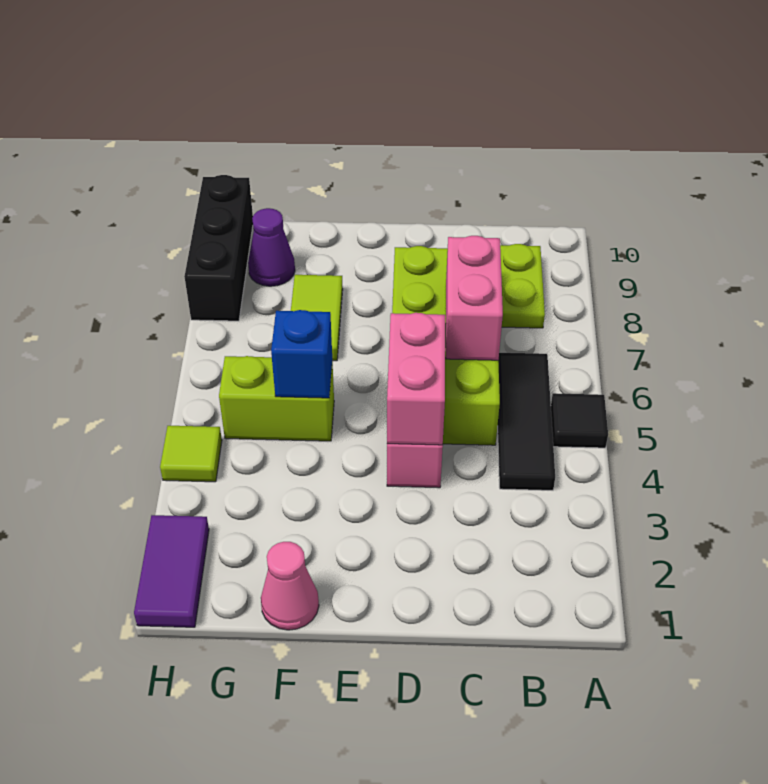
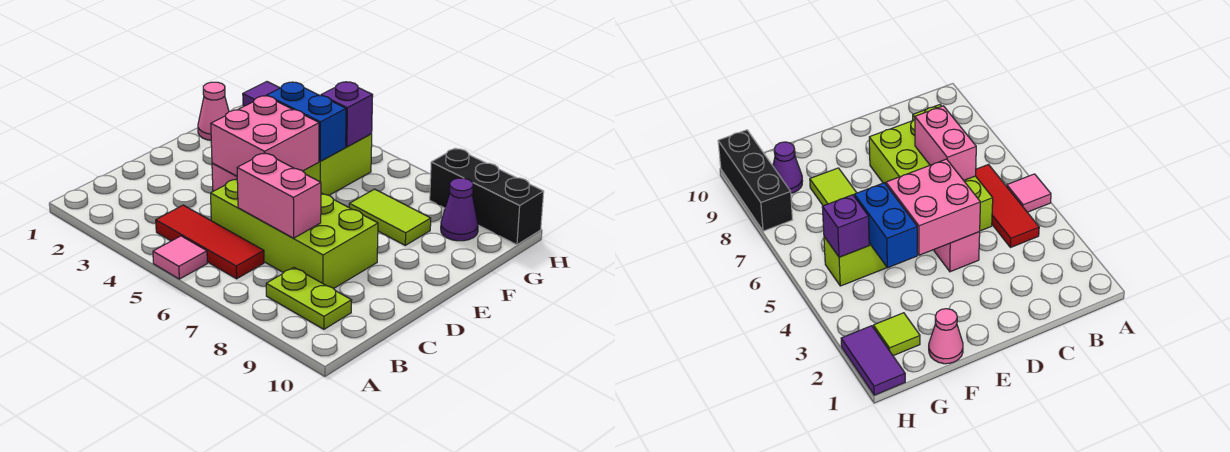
black tile A5 level 1 -> pink tile A5 level 1
black tile B4:B6 level 1 -> red tile B4:B6 level 1
pink brick D4:D5 level 2 -> pink brick D4:E5 level 2
blue brick F5 level 2 -> blue brick F4:F5 level 2
none -> purple brick G5 level 2
lime tile H4 level 1 -> lime tile G2 level 1

